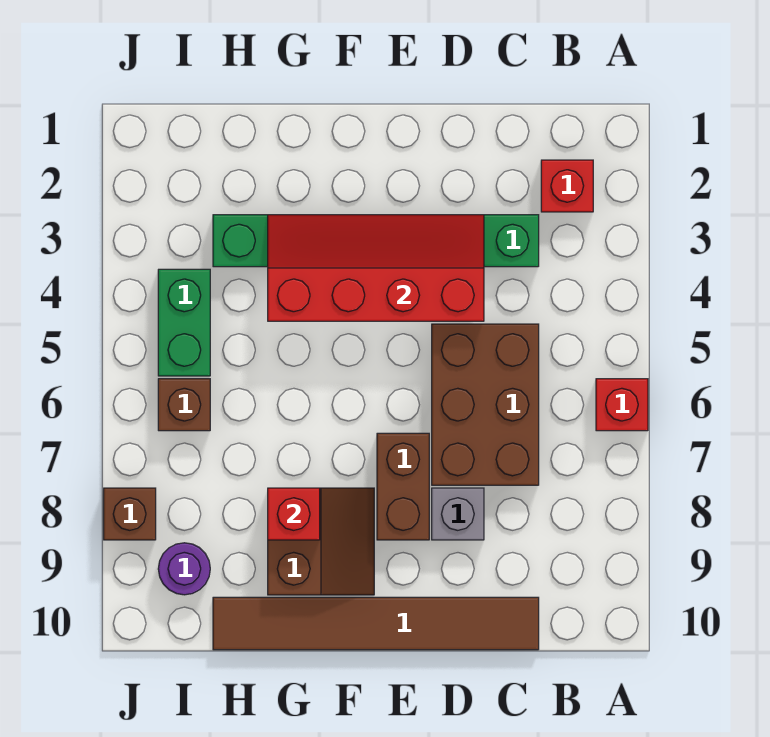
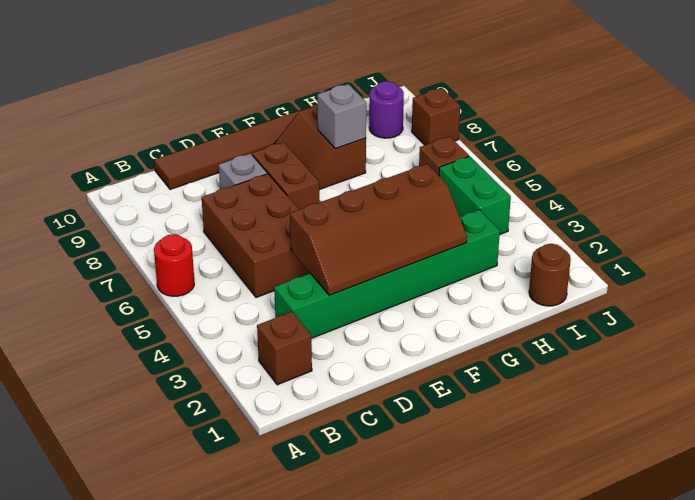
red brick A6 level 1 -> red round brick A6 level 1
red brick B2 level 1 -> brown brick B2 level 1
red slope D3:G4 level 2 top 4 -> brown slope D3:G4 level 2 top 4
red brick G8 level 2 -> grey brick G8 level 2
none -> brown round brick I1 level 1

